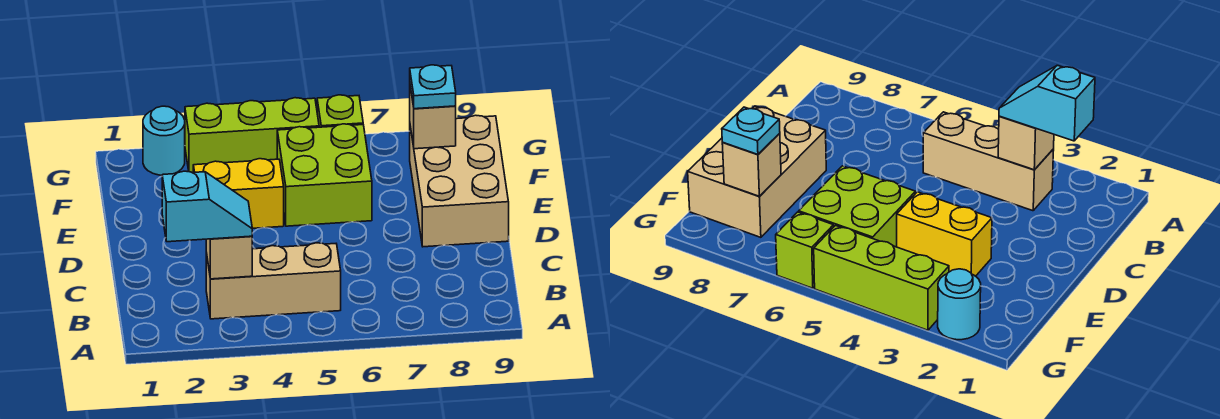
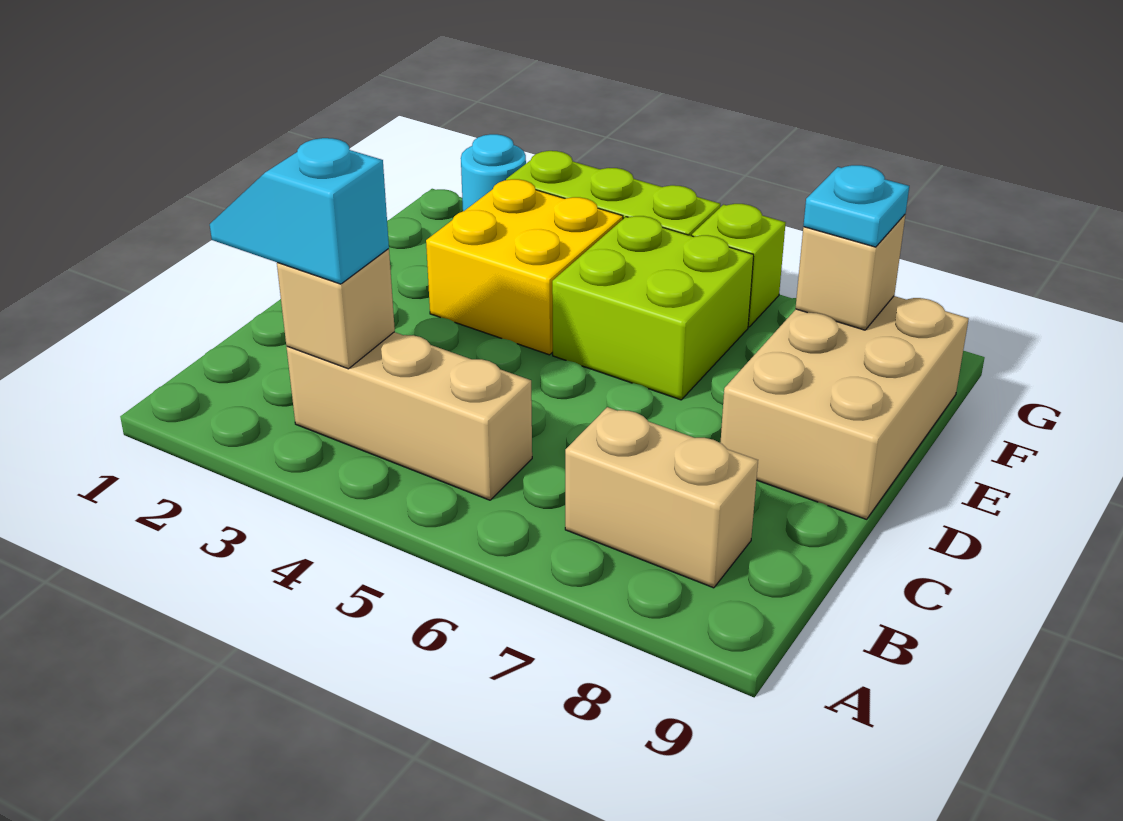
cyan slope B2:B3 level 3 top 2 -> cyan slope B2:B3 level 3 top 3
none -> tan brick B7:B8 level 1
yellow brick E3:E4 level 1 -> yellow brick E3:F4 level 1

